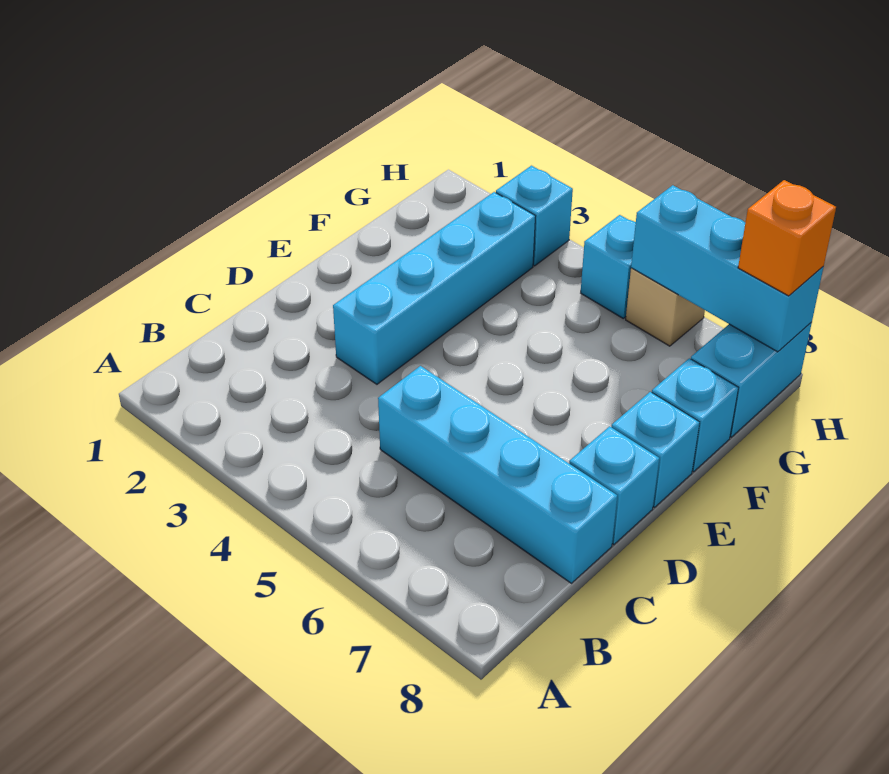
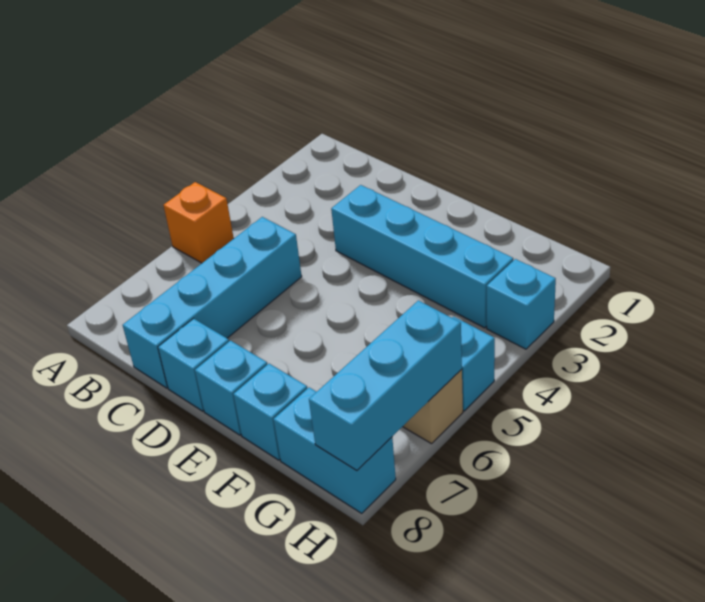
orange brick H8 level 3 -> orange brick A5 level 1

